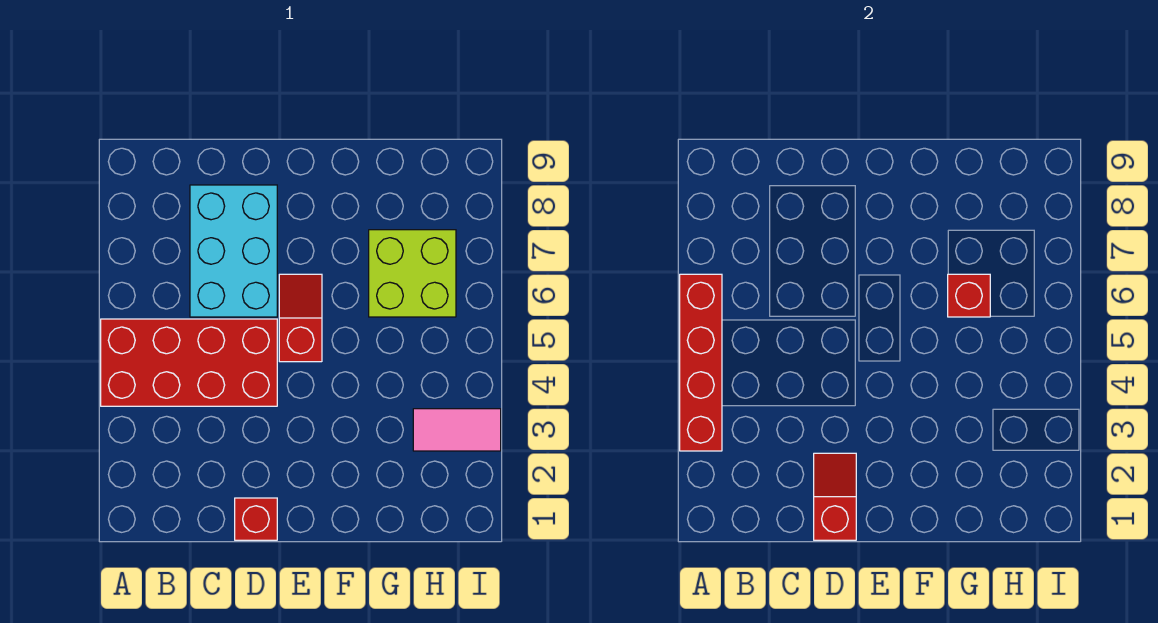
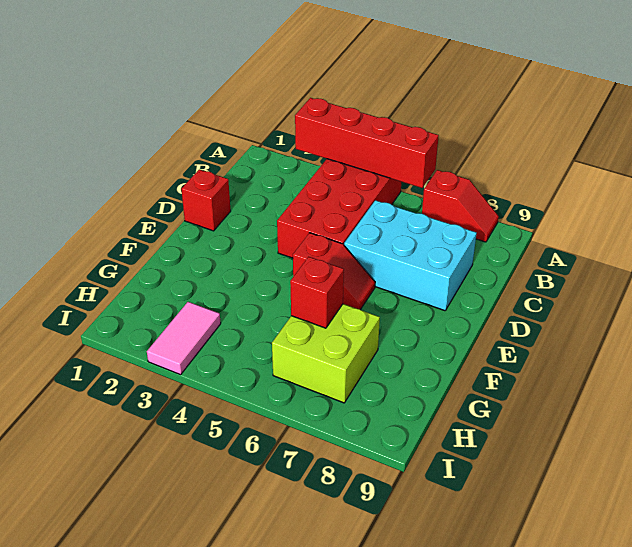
red slope D1:D2 level 2 top 1 -> red slope A7:A8 level 1 top 7

